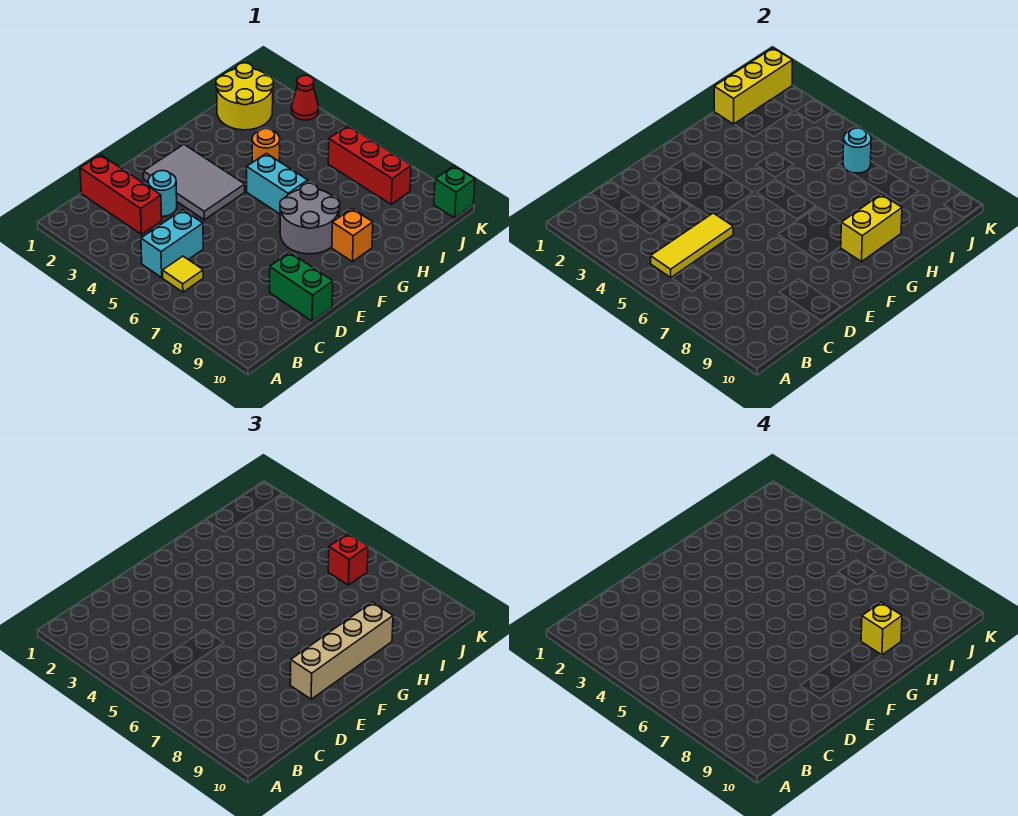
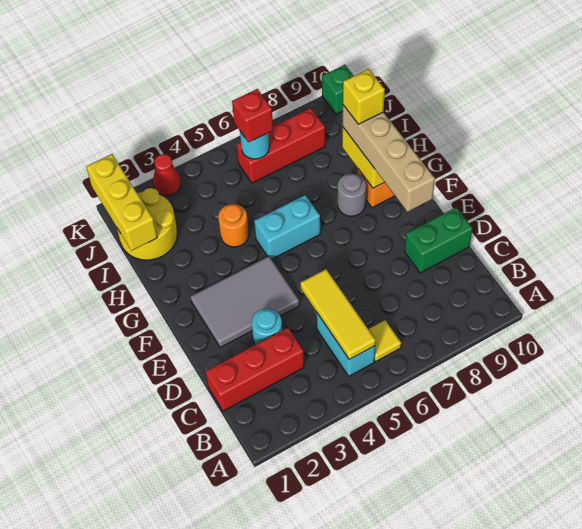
grey round brick F7:G8 level 1 -> grey round brick G8 level 1

